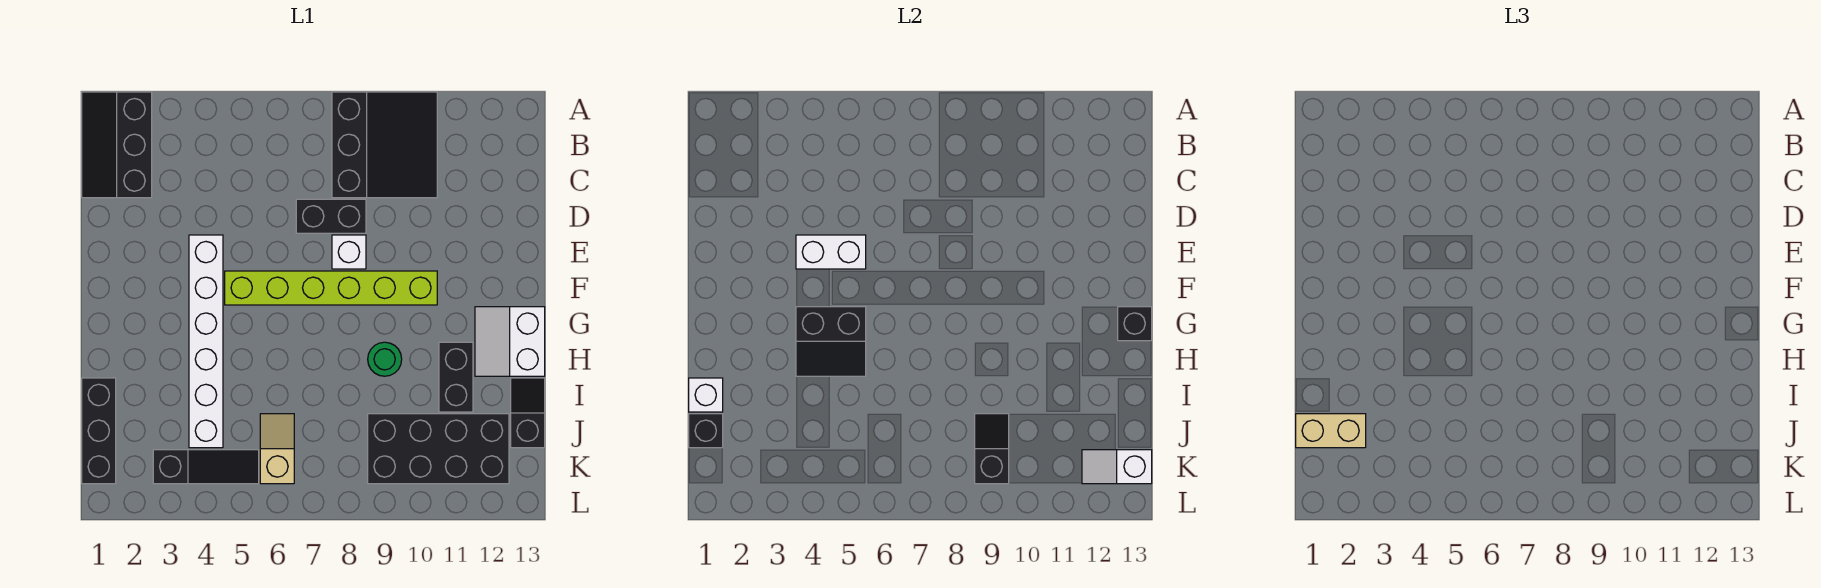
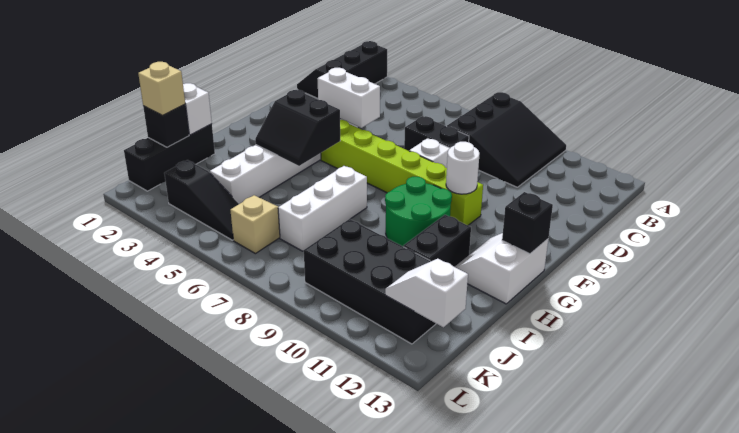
none -> white round brick F10 level 2
none -> white brick H7:J7 level 1
green round brick H9 level 1 -> green round brick G9:H10 level 1
black slope I13:J13 level 1 top J -> none
tan brick J1:J2 level 3 -> tan brick J1 level 3
black slope J9:K9 level 2 top K -> none

